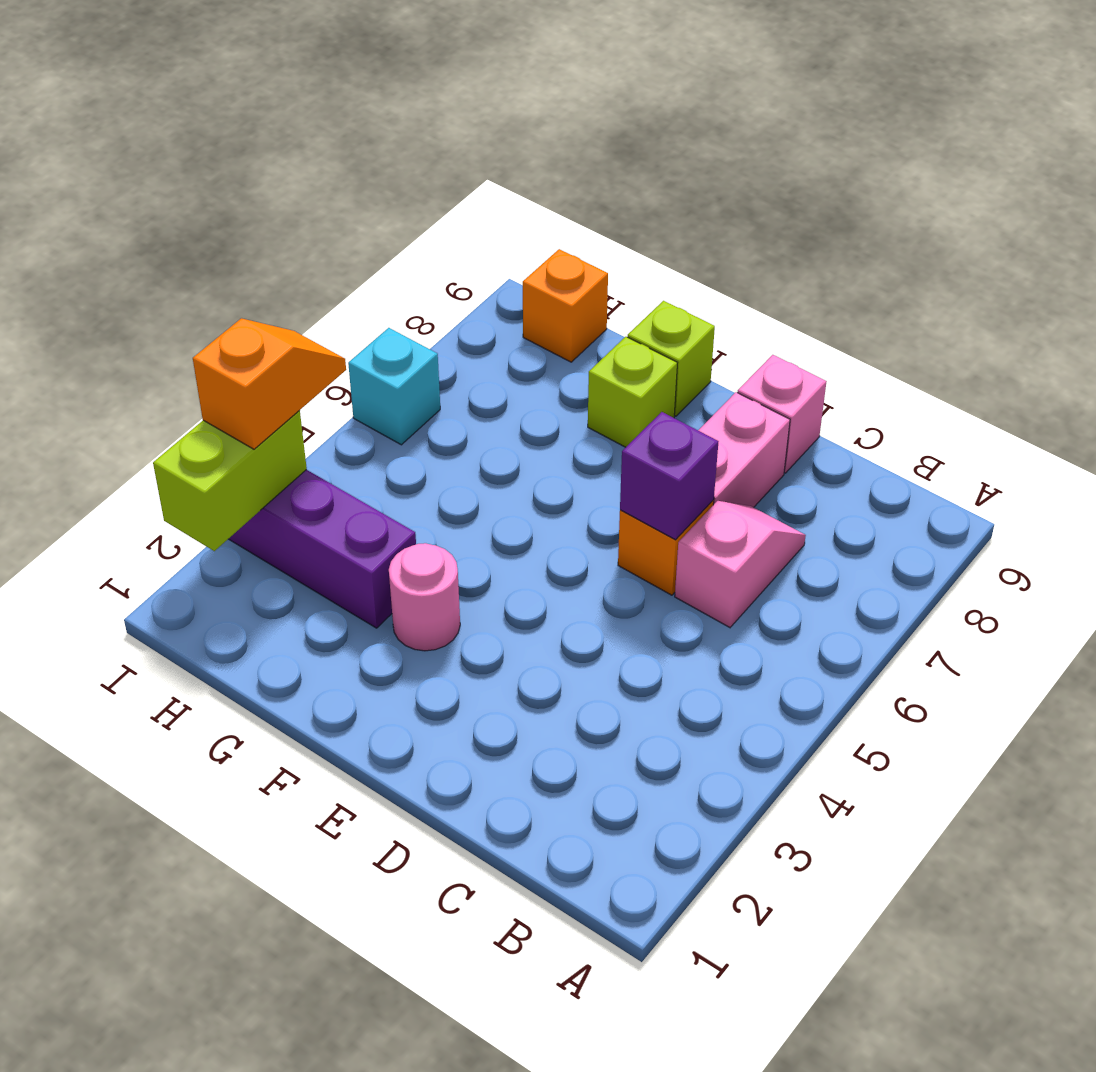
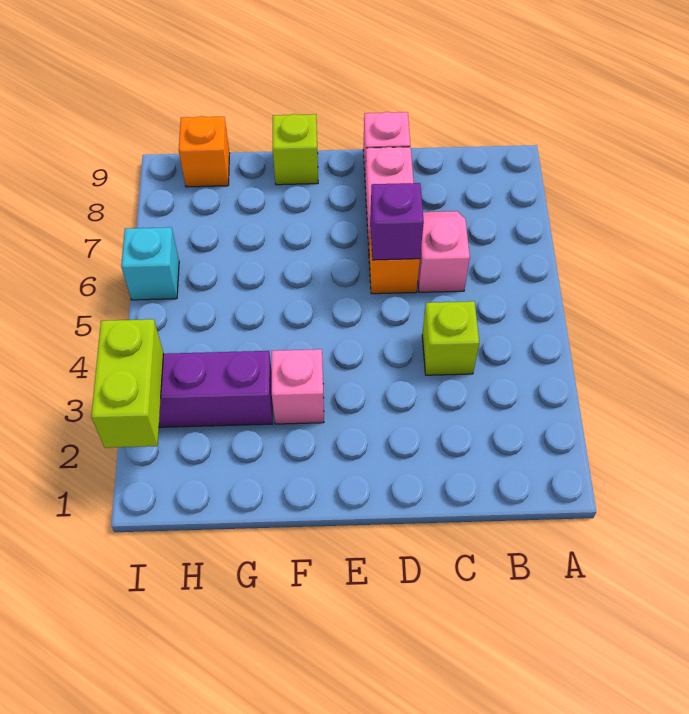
pink round brick F3 level 1 -> pink brick F3 level 1
lime brick F8 level 1 -> lime brick C4 level 1
orange slope I3:I4 level 3 top 3 -> none

